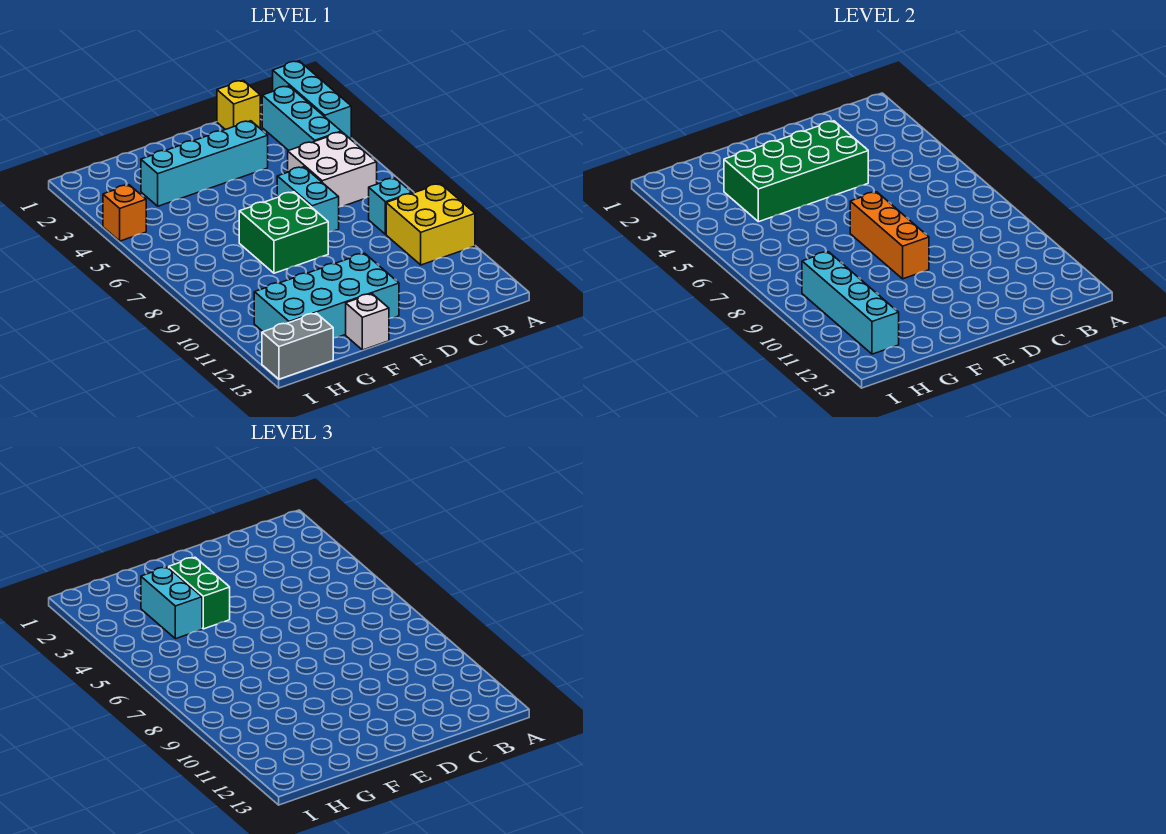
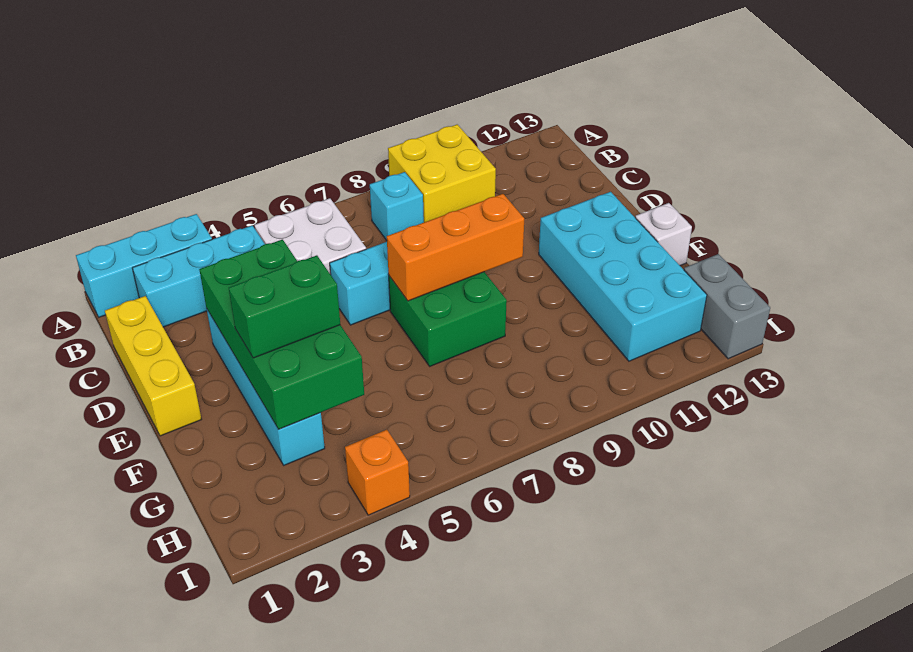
yellow brick C1 level 1 -> yellow brick C1:E1 level 1
cyan brick G3:G4 level 3 -> none
cyan brick H9:H12 level 2 -> none

